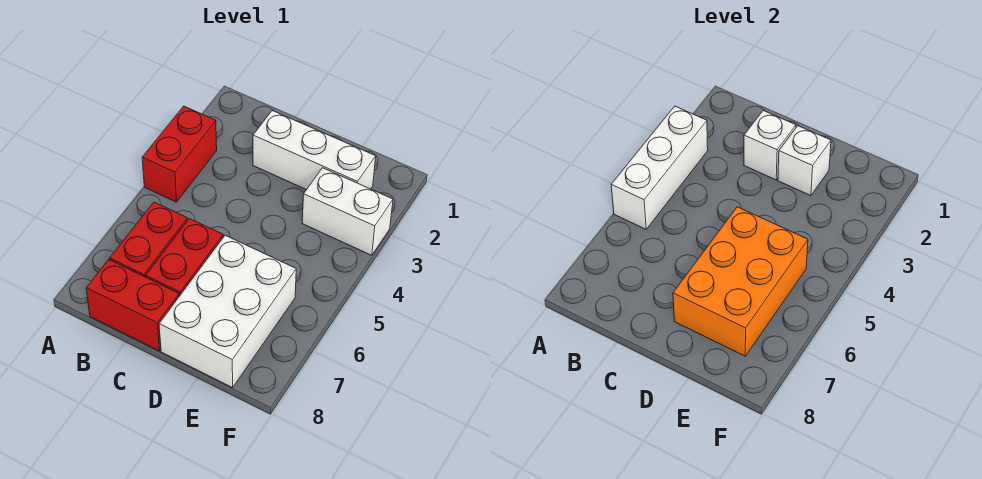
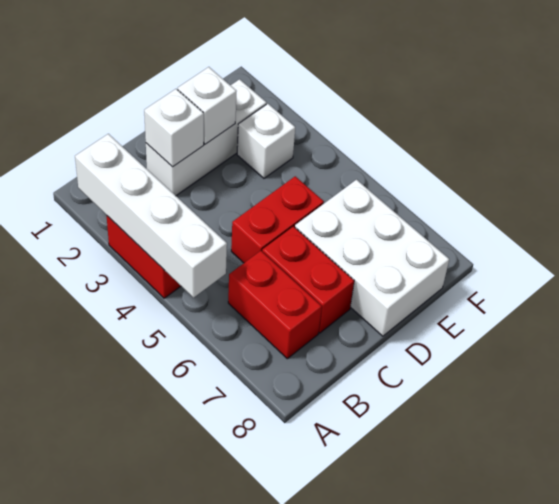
white brick A3:A5 level 2 -> white brick A2:A5 level 2
red brick B8:C8 level 1 -> red brick C5:D5 level 1
orange brick D5:E7 level 2 -> none
white brick E3:F3 level 1 -> white brick E3 level 1

